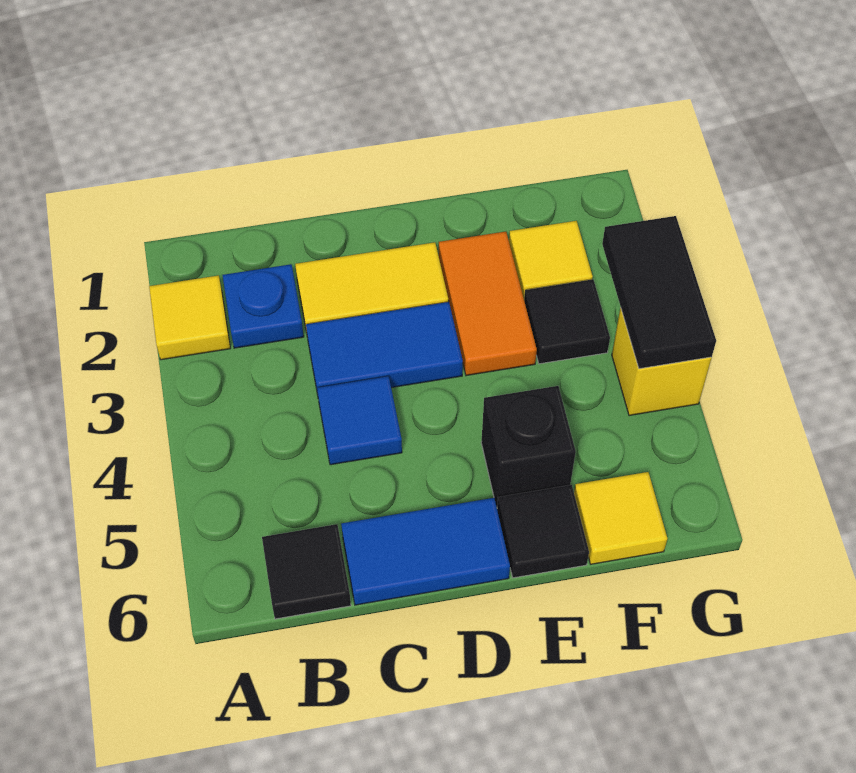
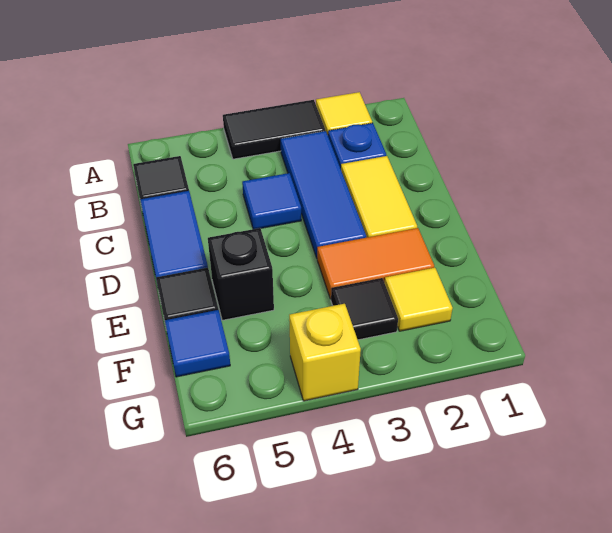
blue tile C3:D3 level 1 -> blue tile B3:D3 level 1
yellow tile F6 level 1 -> blue tile F6 level 1
black tile G3:G4 level 2 -> black tile A3:A4 level 1

